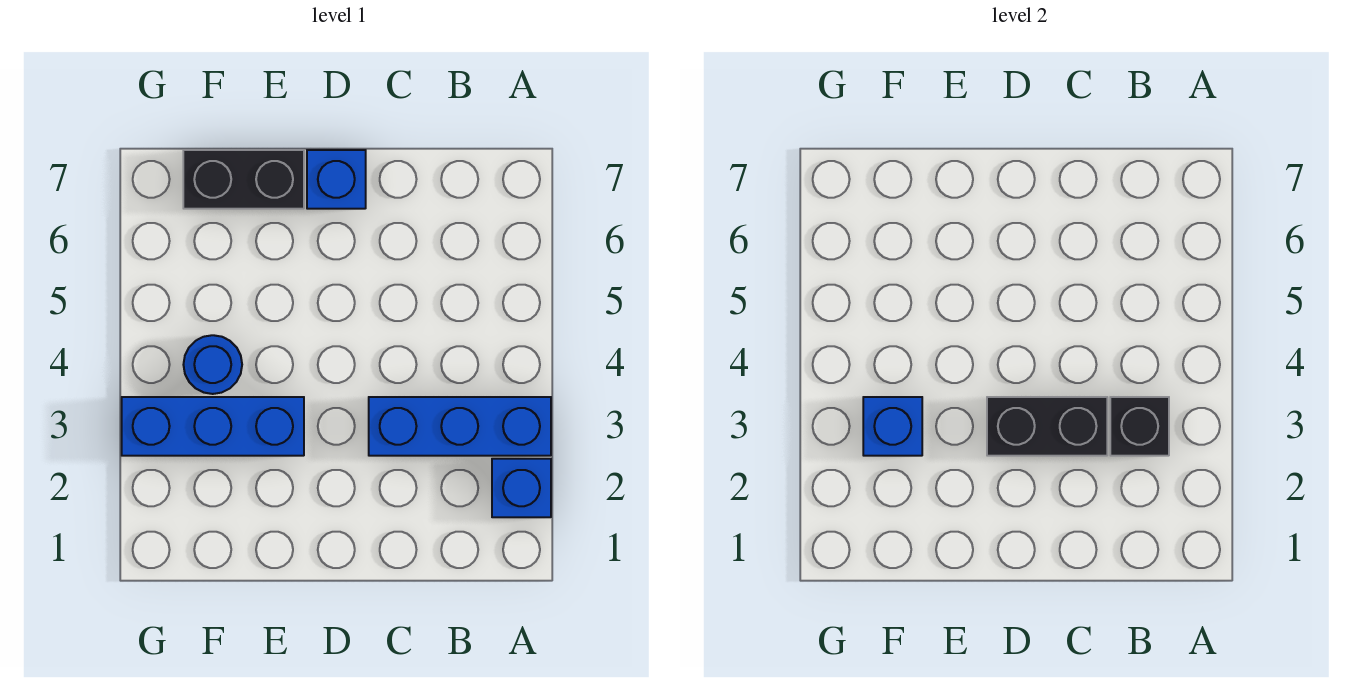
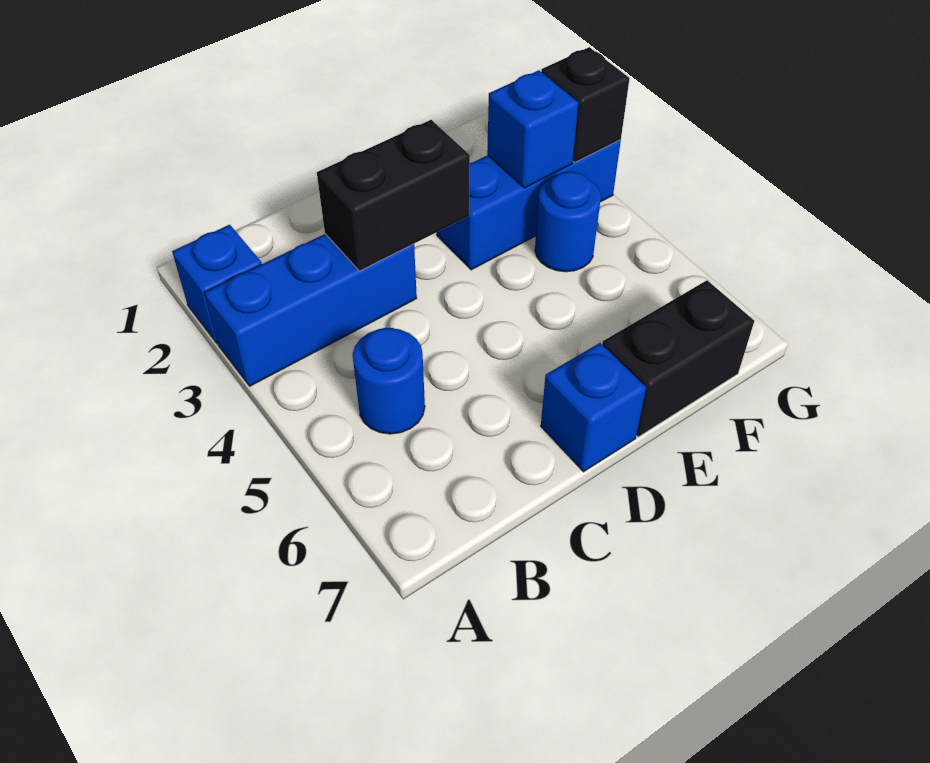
black brick B3 level 2 -> black brick G3 level 2
none -> blue round brick B5 level 1

